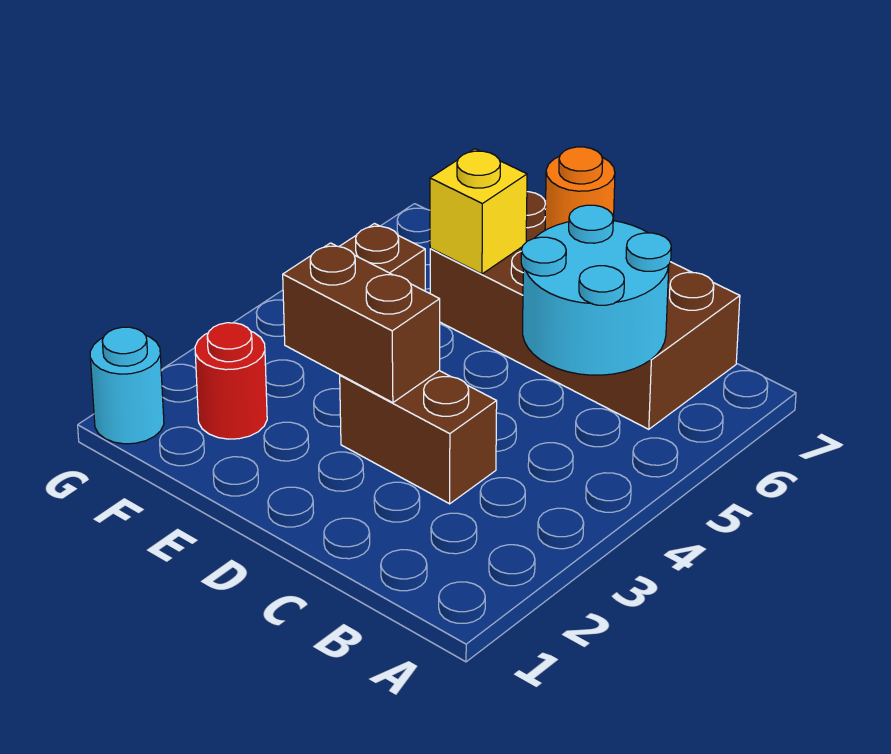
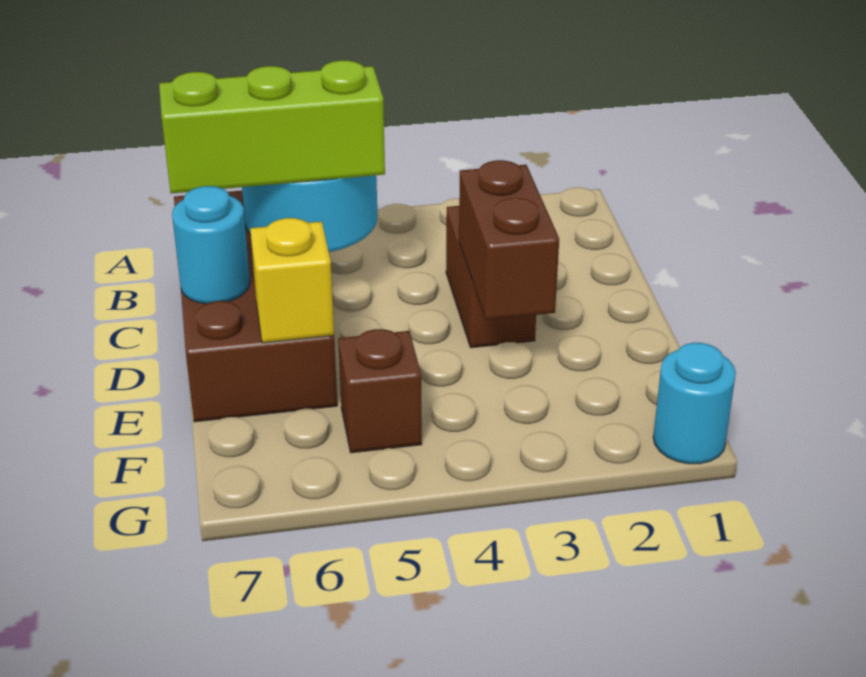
none -> lime brick C5:C7 level 3
orange round brick D7 level 2 -> cyan round brick D7 level 2
red round brick F2 level 1 -> none

